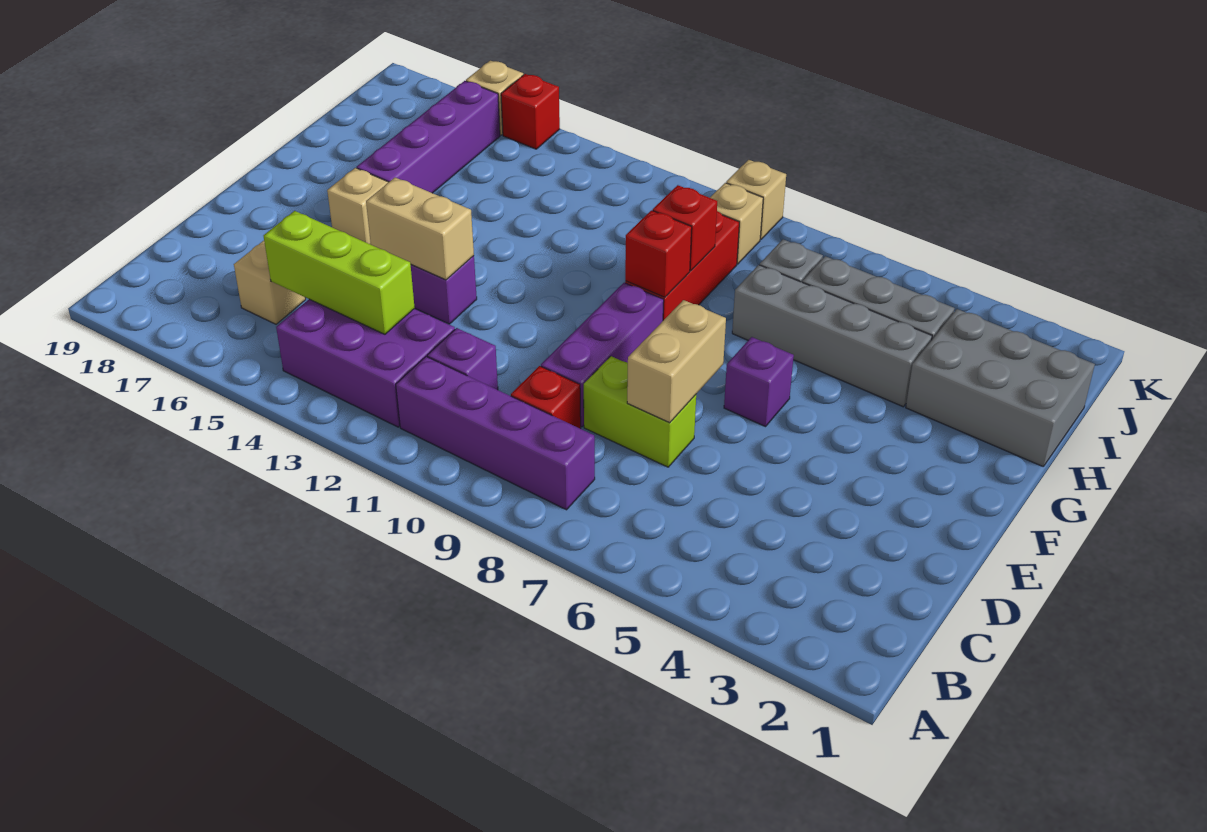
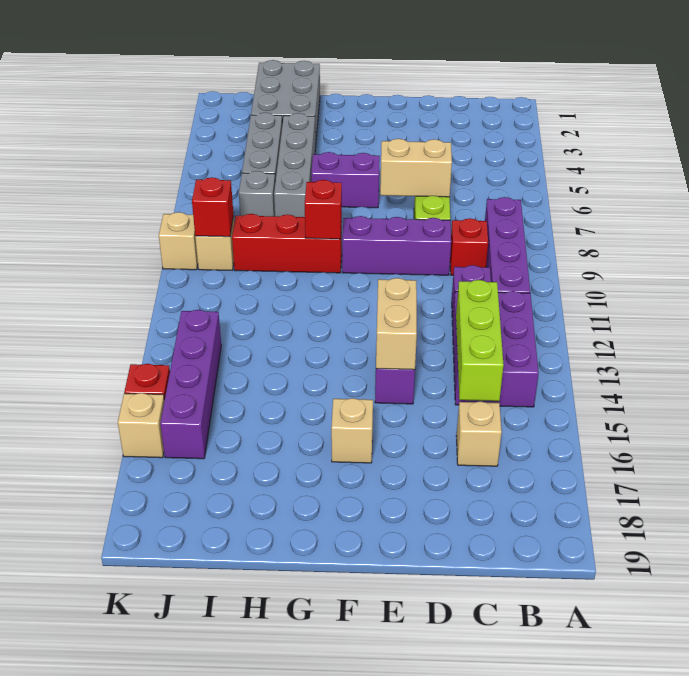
purple brick F6 level 1 -> purple brick F6:G6 level 1
purple brick G16:J16 level 1 -> purple brick J13:J16 level 1
red brick H9 level 2 -> red brick J9 level 2

